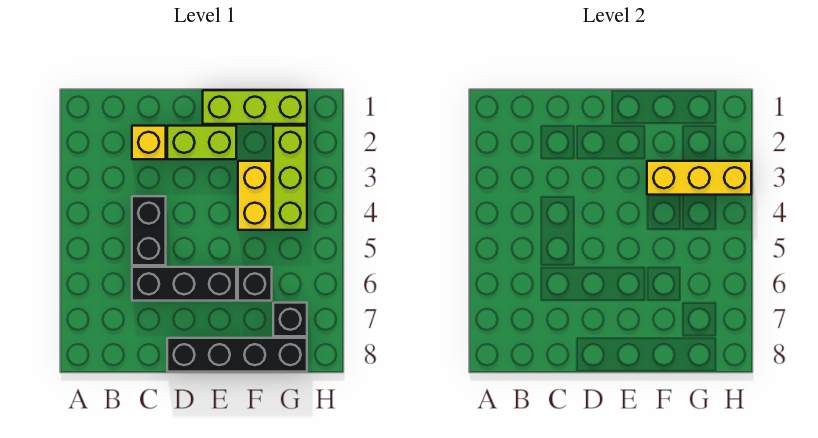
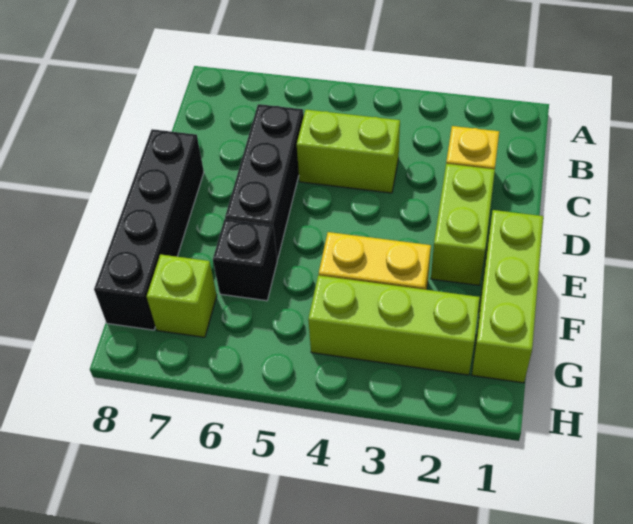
black brick C4:C5 level 1 -> lime brick C4:C5 level 1
yellow brick F3:H3 level 2 -> none
black brick G7 level 1 -> lime brick G7 level 1

